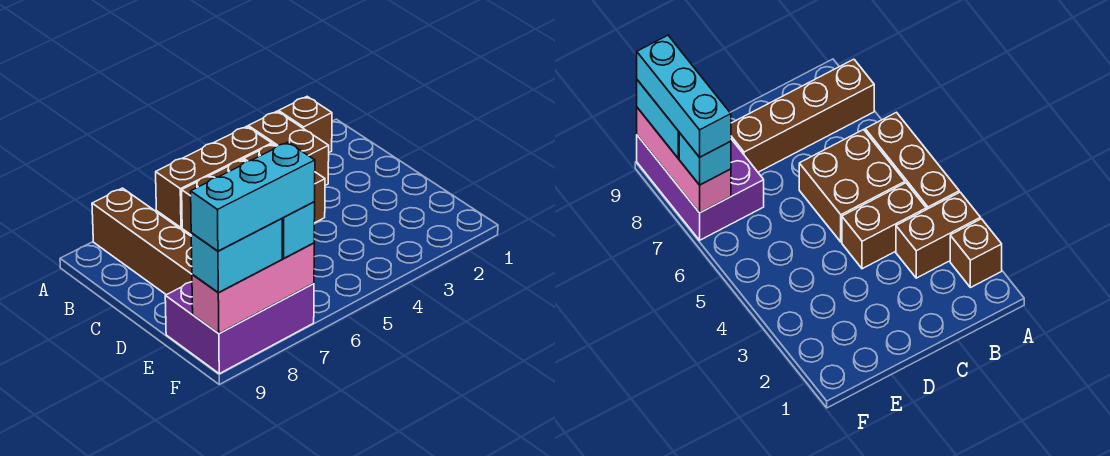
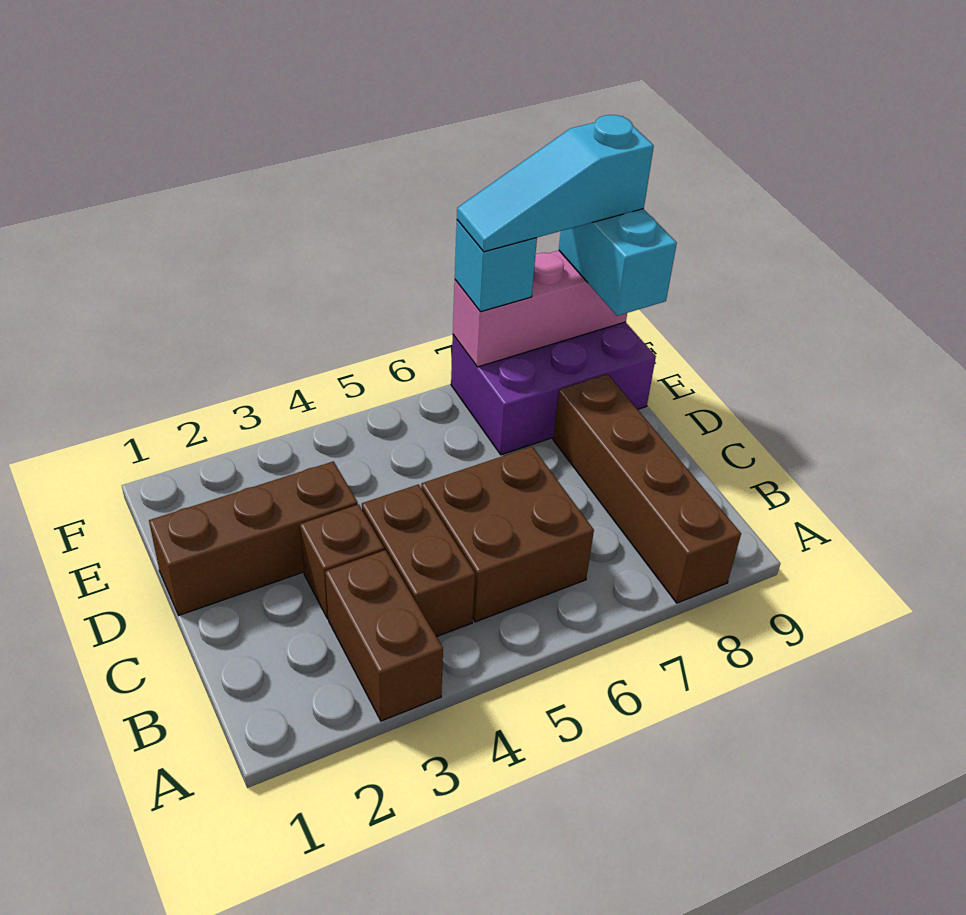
brown brick A2 level 1 -> brown brick C3 level 1
brown brick A4:A6 level 1 -> brown brick D1:D3 level 1
cyan brick F7:F9 level 4 -> cyan slope F7:F9 level 4 top 9
cyan brick F8:F9 level 3 -> cyan brick E9:F9 level 3

